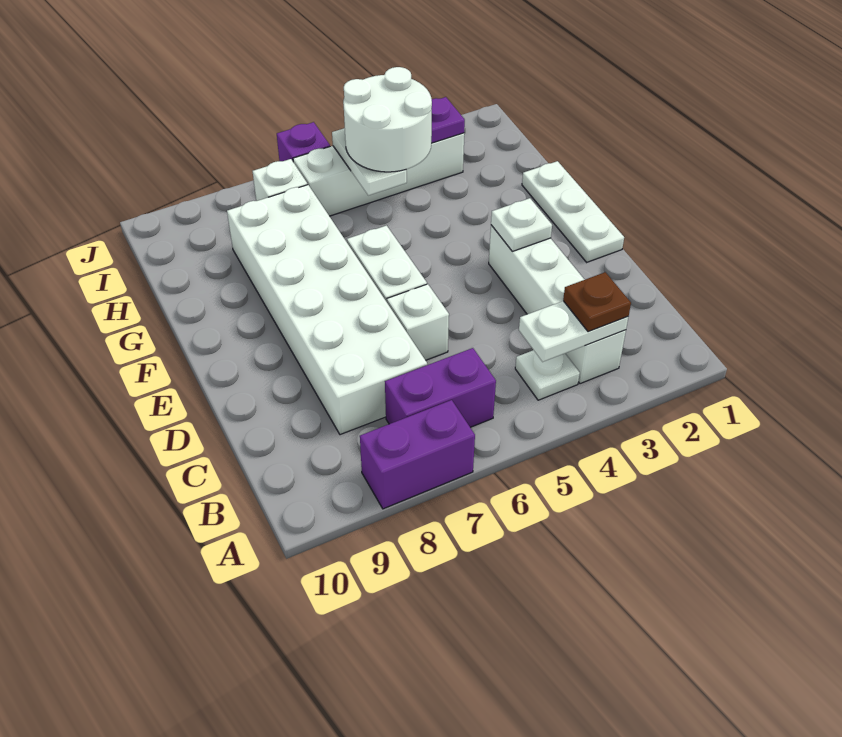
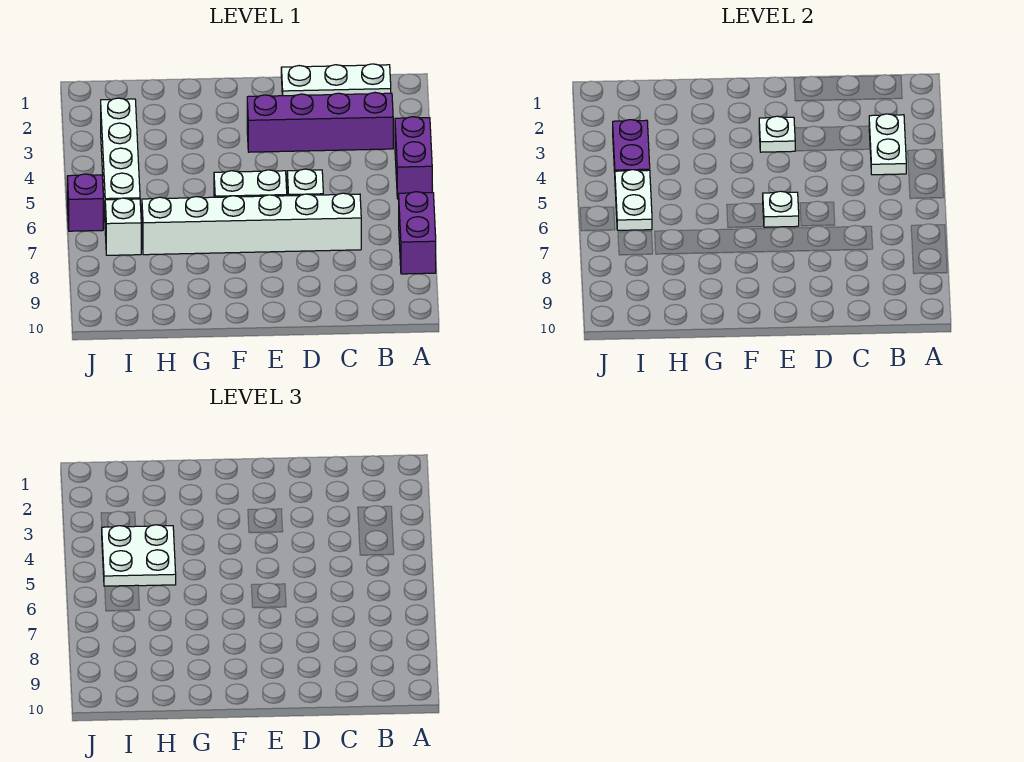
white brick B3:E3 level 1 -> purple brick B3:E3 level 1
brown plate B3 level 3 -> none
white plate B4 level 1 -> white plate E6 level 2
purple brick B6:B7 level 1 -> purple brick A4:A5 level 1
white brick C7:H8 level 1 -> white brick C7:H7 level 1
white plate E1:G1 level 1 -> white plate B1:D1 level 1
white round brick H4:I5 level 3 -> white plate H4:I5 level 3
white plate H5:I5 level 2 -> white plate I5:I6 level 2

